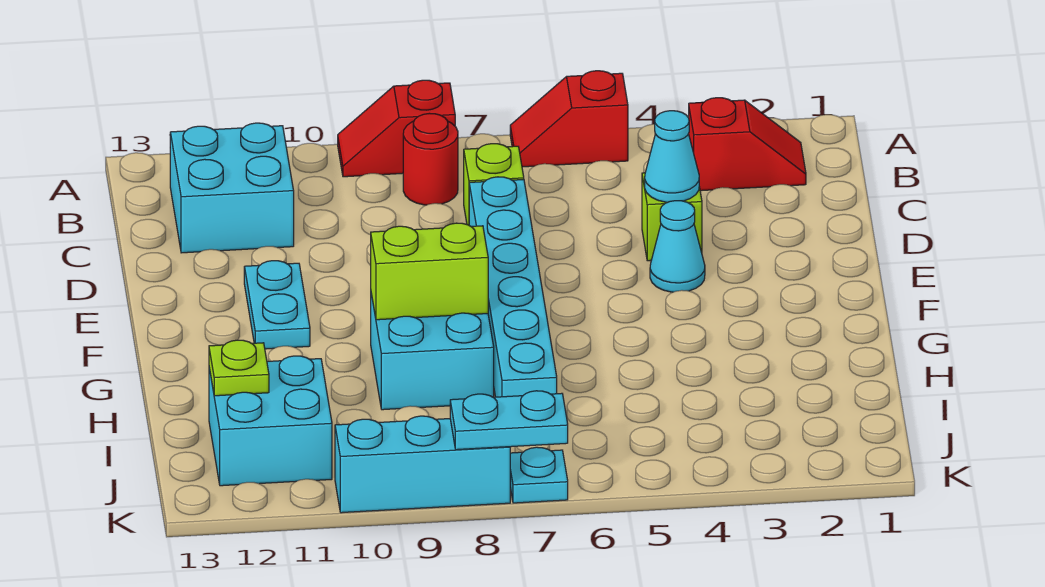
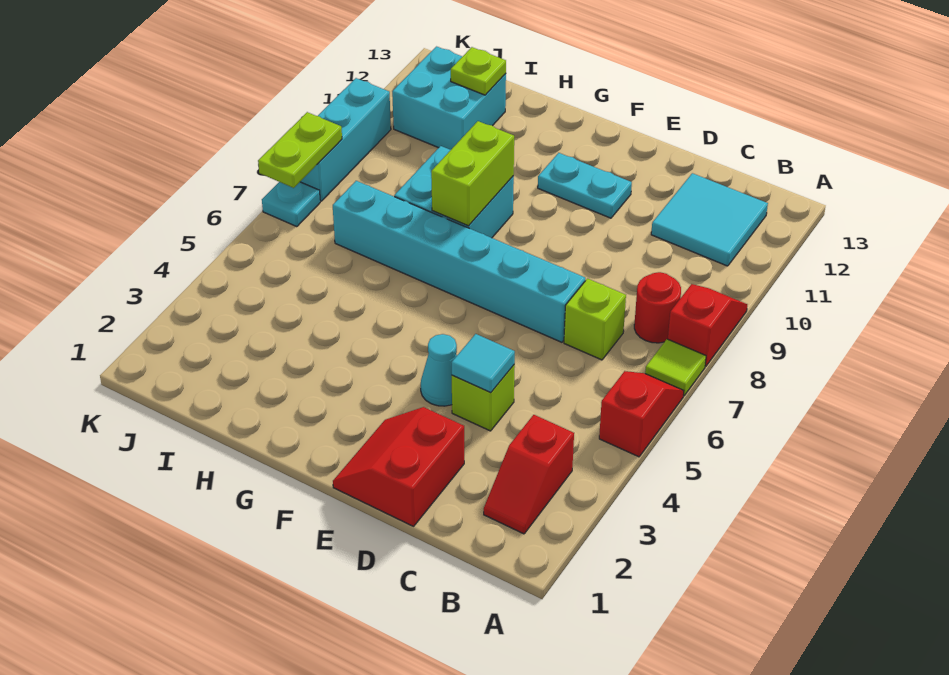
none -> lime tile A7 level 1
cyan brick B11:C12 level 1 -> cyan tile B11:C12 level 1
none -> red slope D1:E2 level 1 top D
cyan cone D4 level 2 -> cyan tile D4 level 2
cyan plate K7:K8 level 2 -> lime plate K7:K8 level 2

